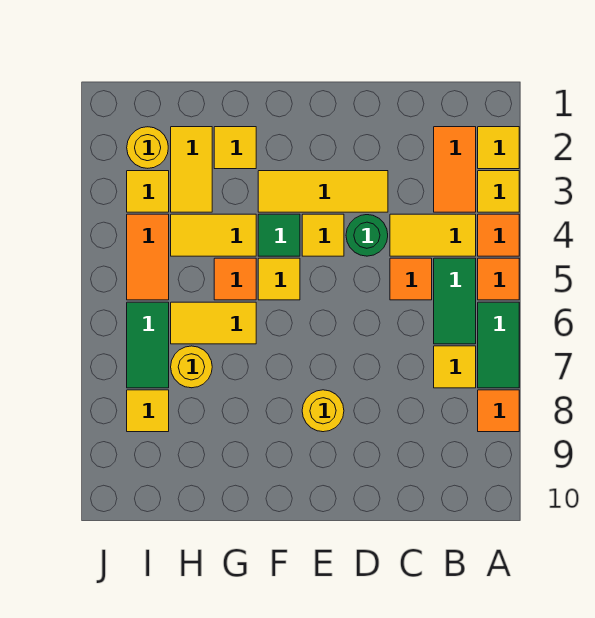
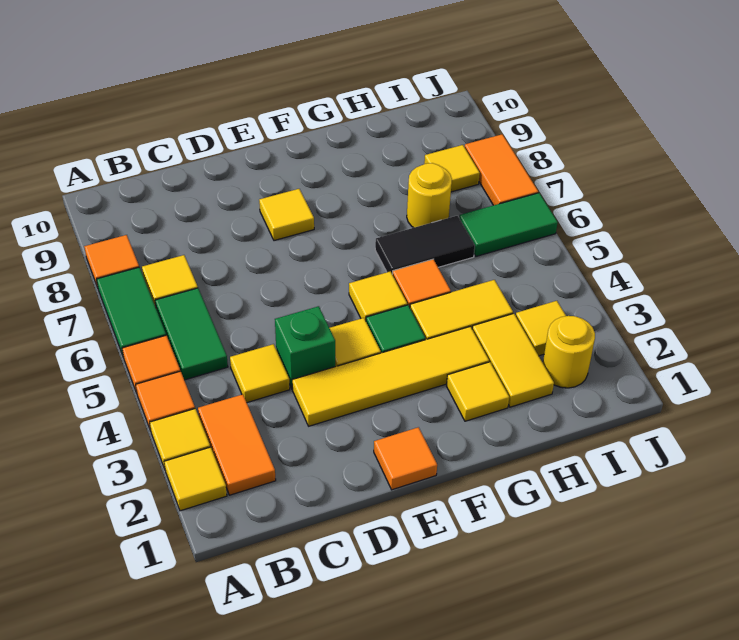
yellow tile B4:C4 level 1 -> yellow tile C4 level 1
orange tile C5 level 1 -> orange tile E1 level 1
yellow tile D3:F3 level 1 -> yellow tile D3:G3 level 1
green round brick D4 level 1 -> green brick D4 level 1
yellow round brick E8 level 1 -> yellow tile E8 level 1
yellow tile G6:H6 level 1 -> black tile G6:H6 level 1
orange tile I4:I5 level 1 -> orange tile J7:J8 level 1
green tile I6:I7 level 1 -> green tile I6:J6 level 1

